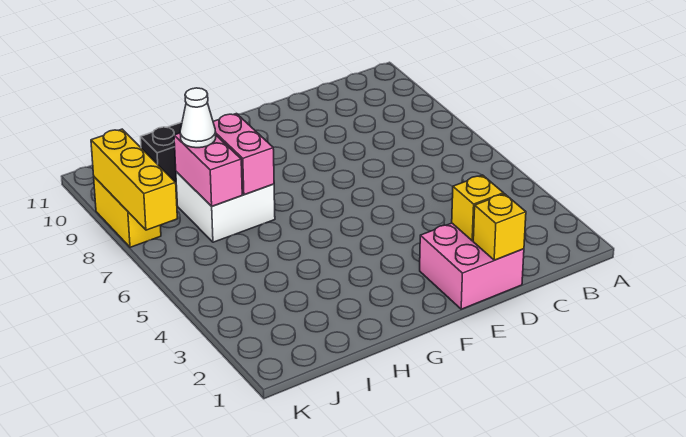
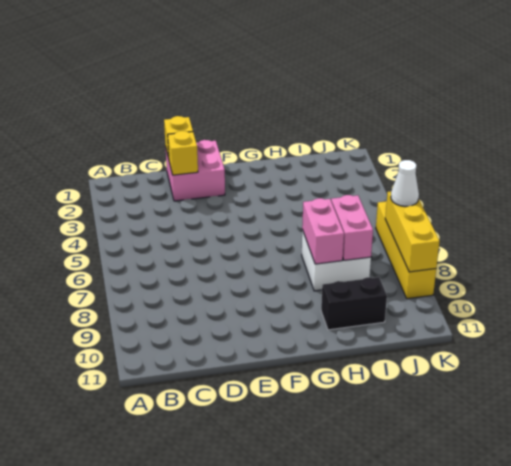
white cone I8 level 3 -> white cone K7 level 3
yellow brick K8:K9 level 1 -> yellow brick K6:K9 level 1

